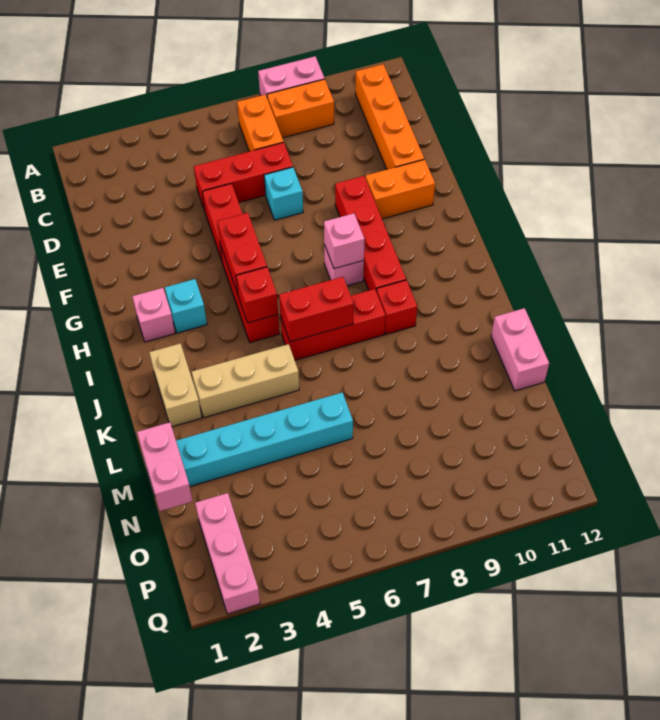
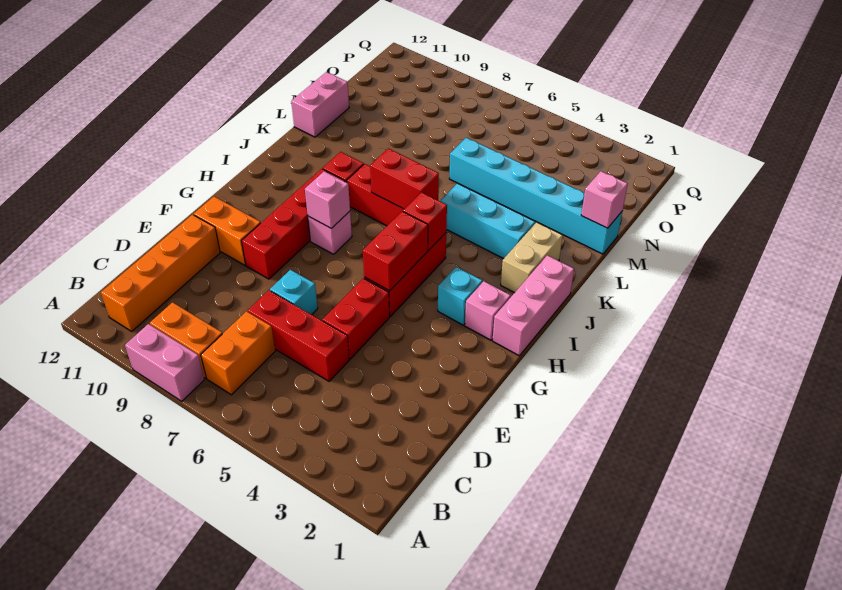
tan brick K3:K5 level 1 -> cyan brick K3:K5 level 1
pink brick M1:N1 level 2 -> pink brick M1 level 2
pink brick O2:Q2 level 1 -> pink brick H1:J1 level 1

